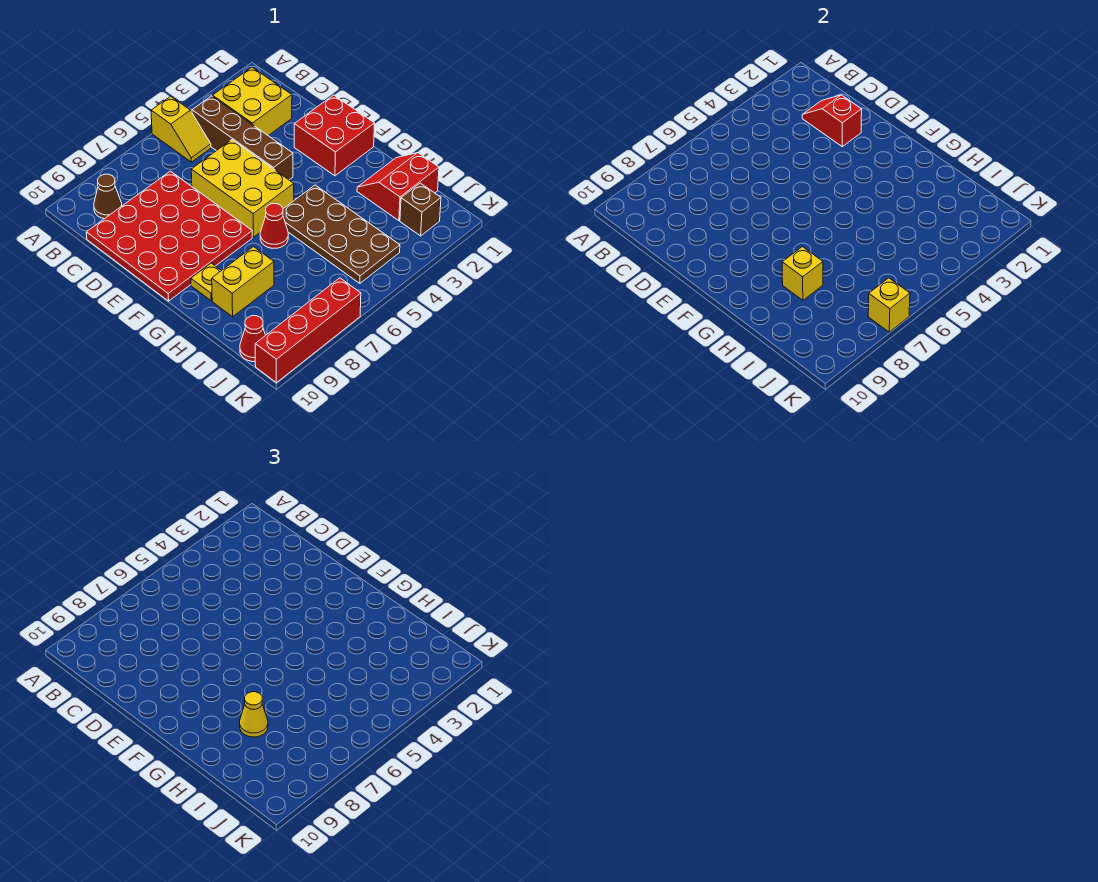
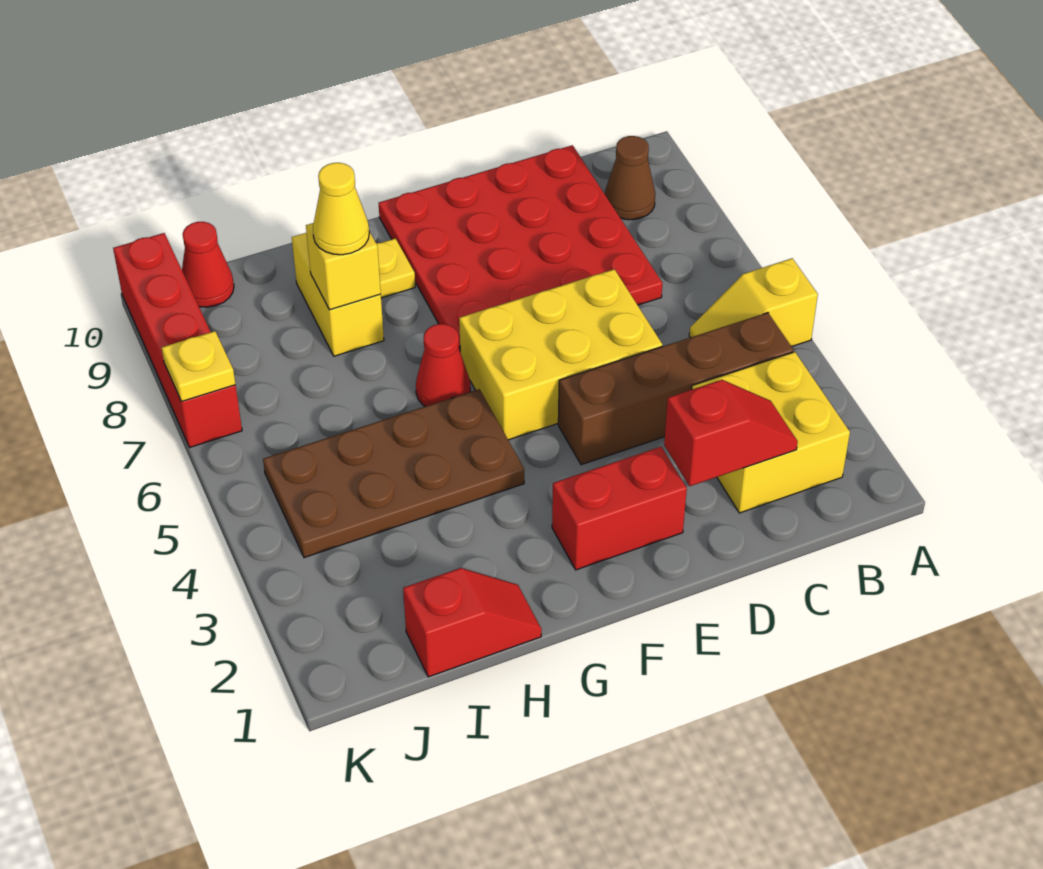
red brick E1:F2 level 1 -> red brick E2:F2 level 1
red slope H1:I2 level 1 top I -> red slope H1:I1 level 1 top I
brown brick J2 level 1 -> none
yellow brick K7 level 2 -> yellow plate K7 level 2

